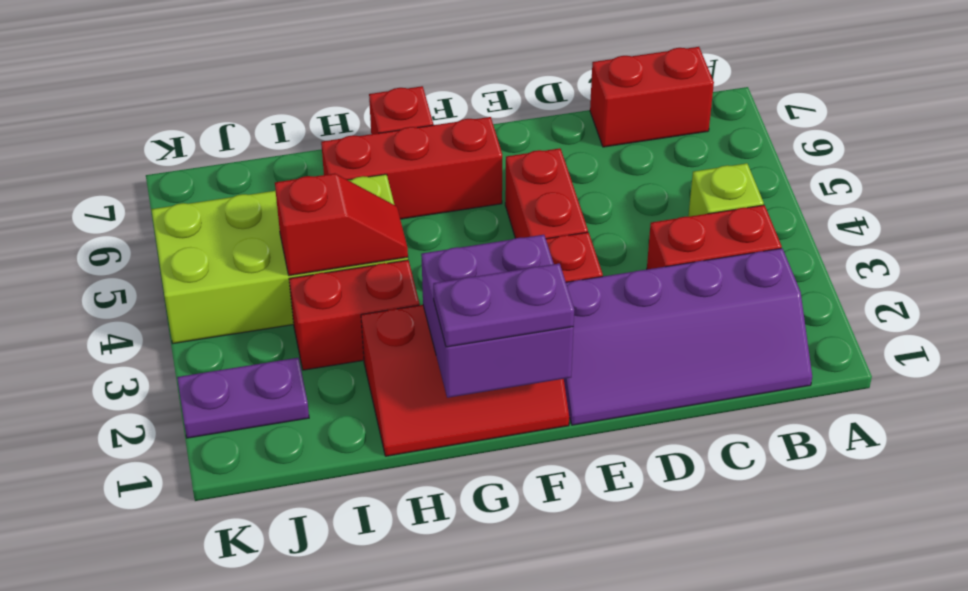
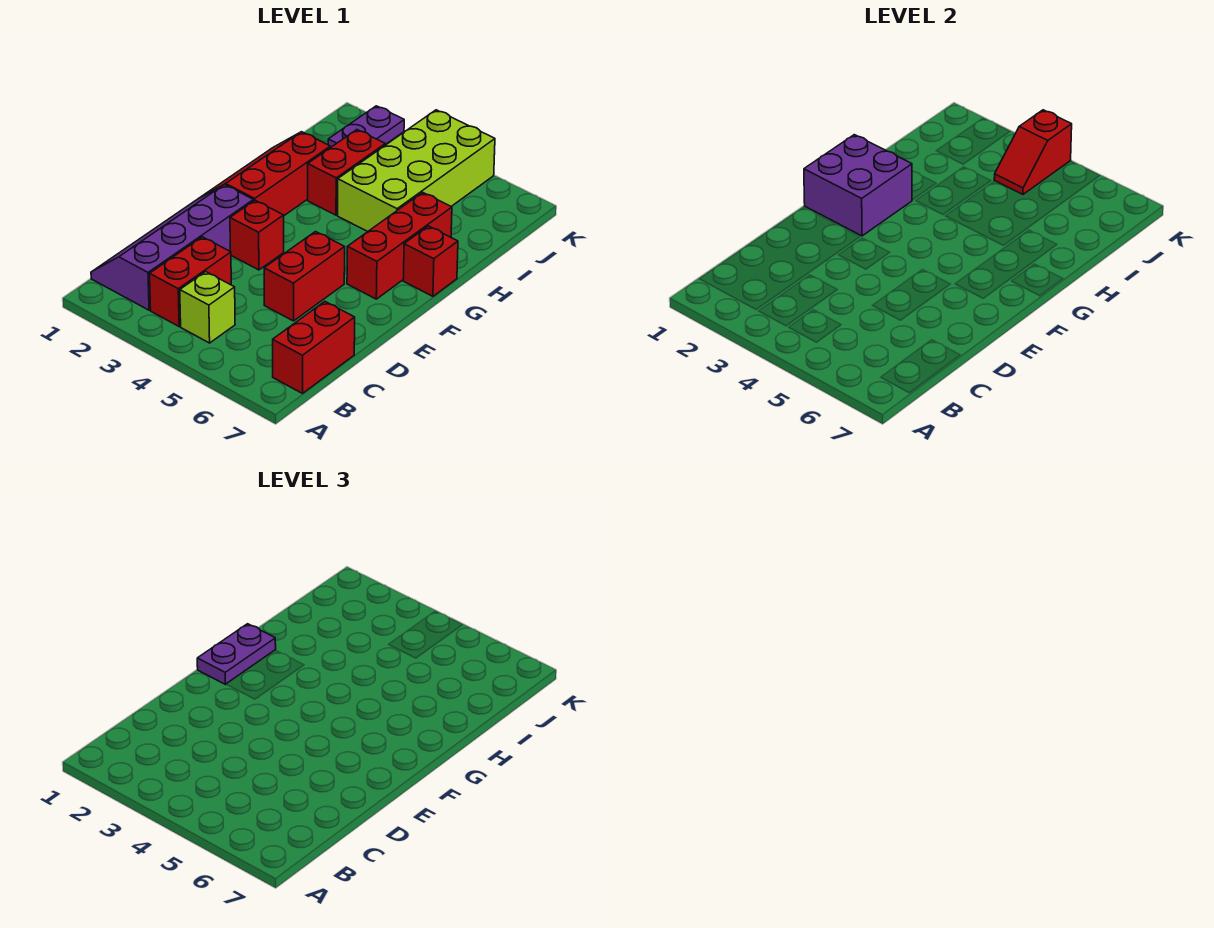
red brick E4:E5 level 1 -> red brick D5:E5 level 1
red slope H4:I4 level 2 top I -> red slope J4:K4 level 2 top K

